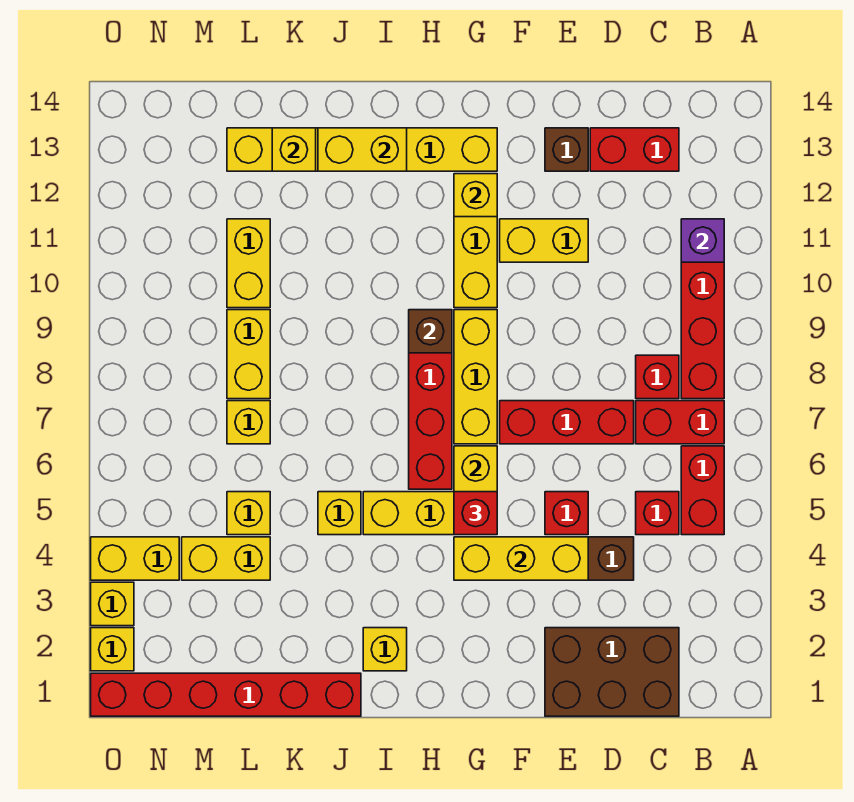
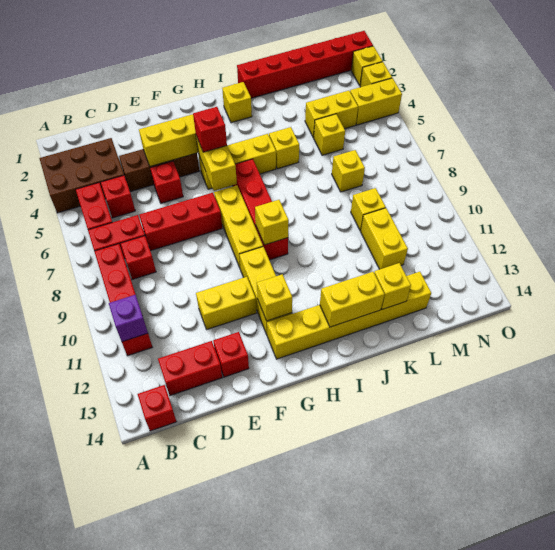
none -> red brick B14 level 1
brown brick C1:E2 level 1 -> brown brick A3:C4 level 1
brown brick E13 level 1 -> red brick E13 level 1
brown brick H9 level 2 -> yellow brick H9 level 2
yellow brick L8:L9 level 1 -> yellow brick L9 level 1

